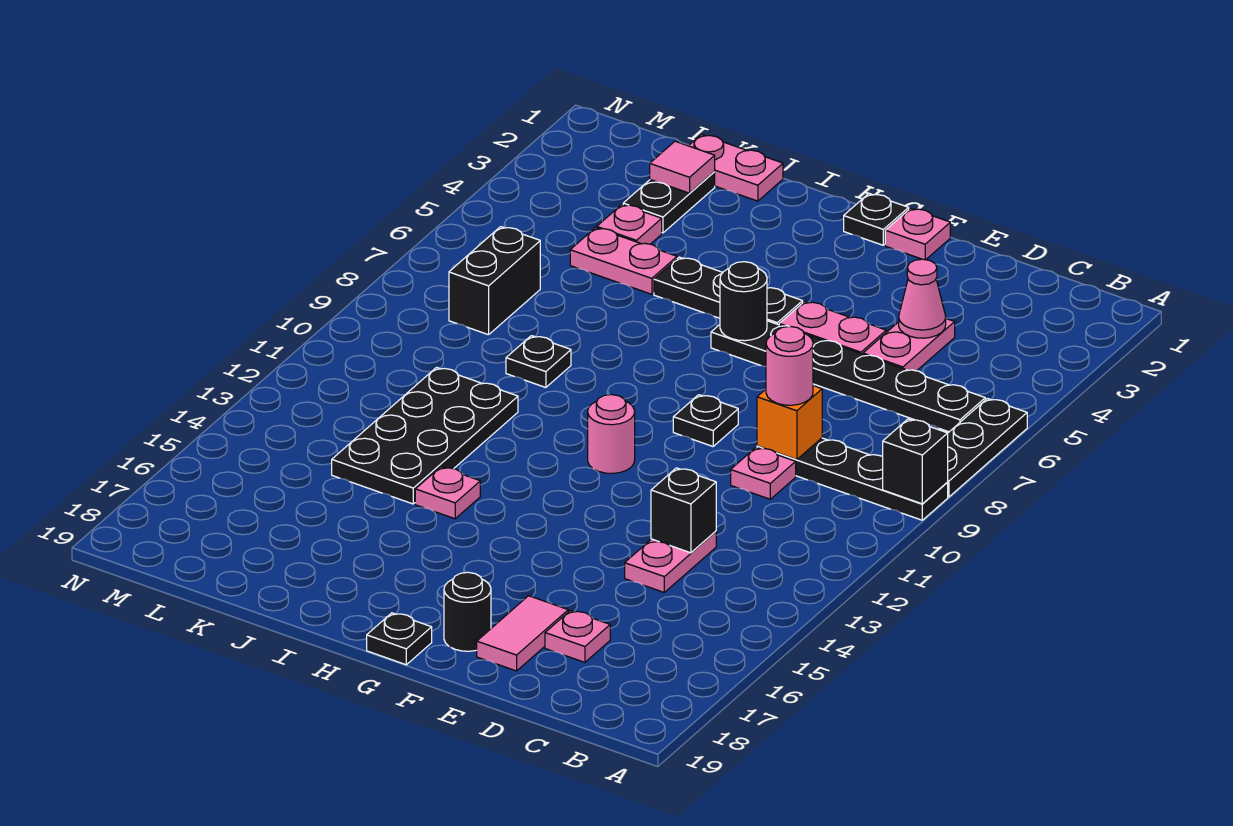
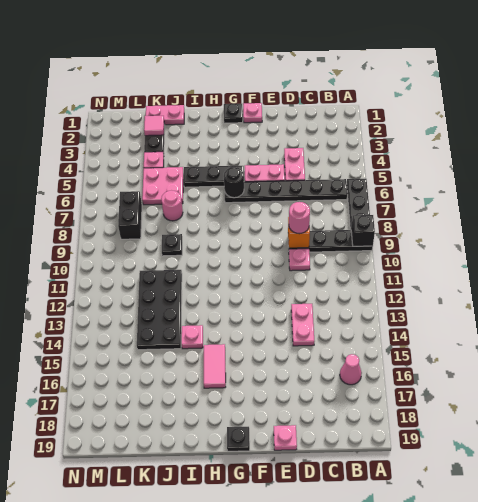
pink cone D4 level 2 -> pink cone B16 level 1
black brick D13 level 2 -> none
pink plate D17 level 1 -> pink plate E19 level 1
pink tile E17:E18 level 1 -> pink tile H15:H16 level 1
black plate F9 level 1 -> none
black round brick F18 level 1 -> none
pink round brick G11 level 1 -> pink round brick J7 level 1
pink plate J5:K5 level 1 -> pink plate J5:K6 level 1

